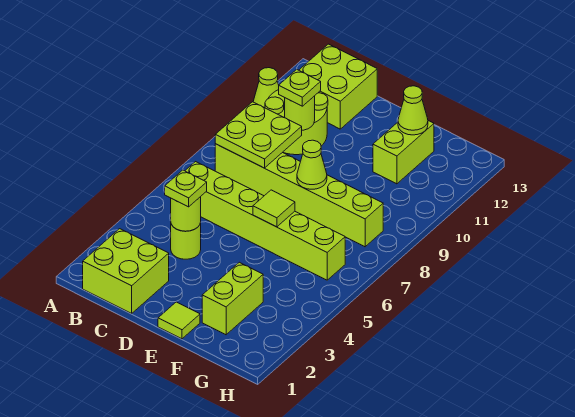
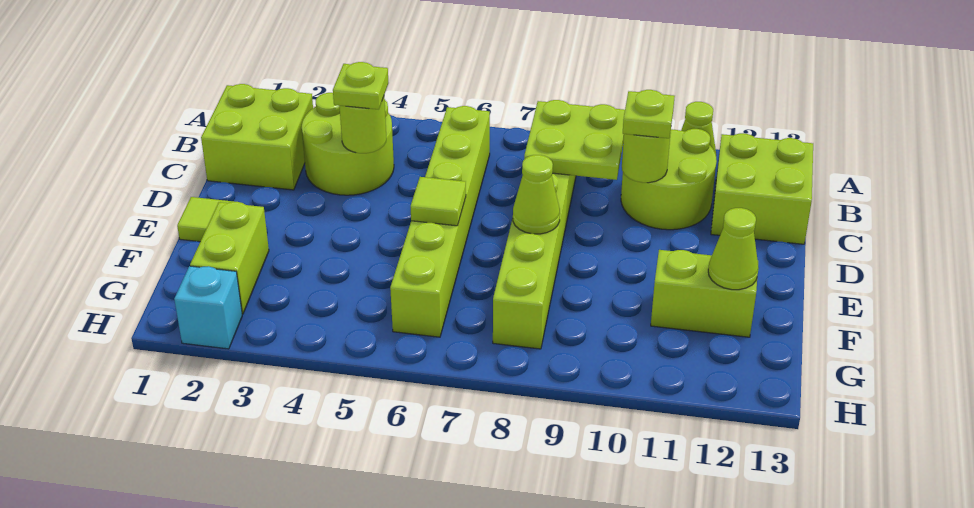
lime round brick C4 level 1 -> lime round brick B3:C4 level 1
lime brick F2:F3 level 1 -> lime brick F2:G2 level 1
none -> cyan brick H2 level 1

